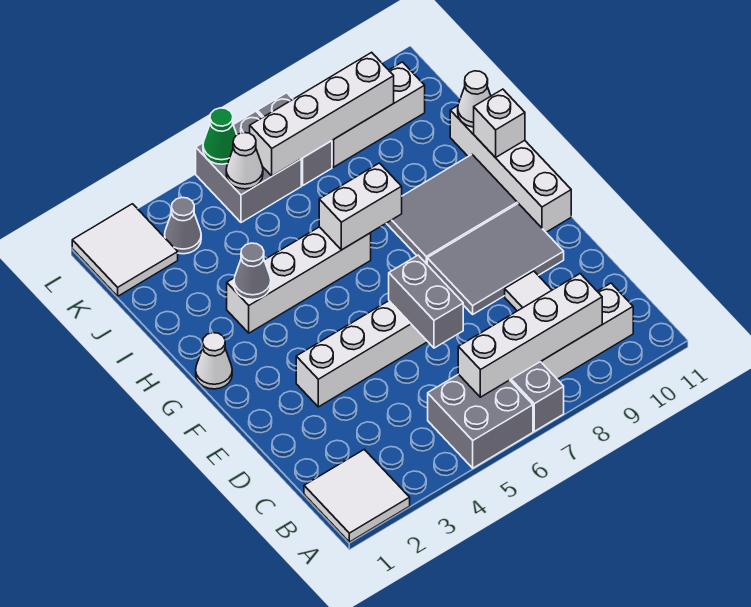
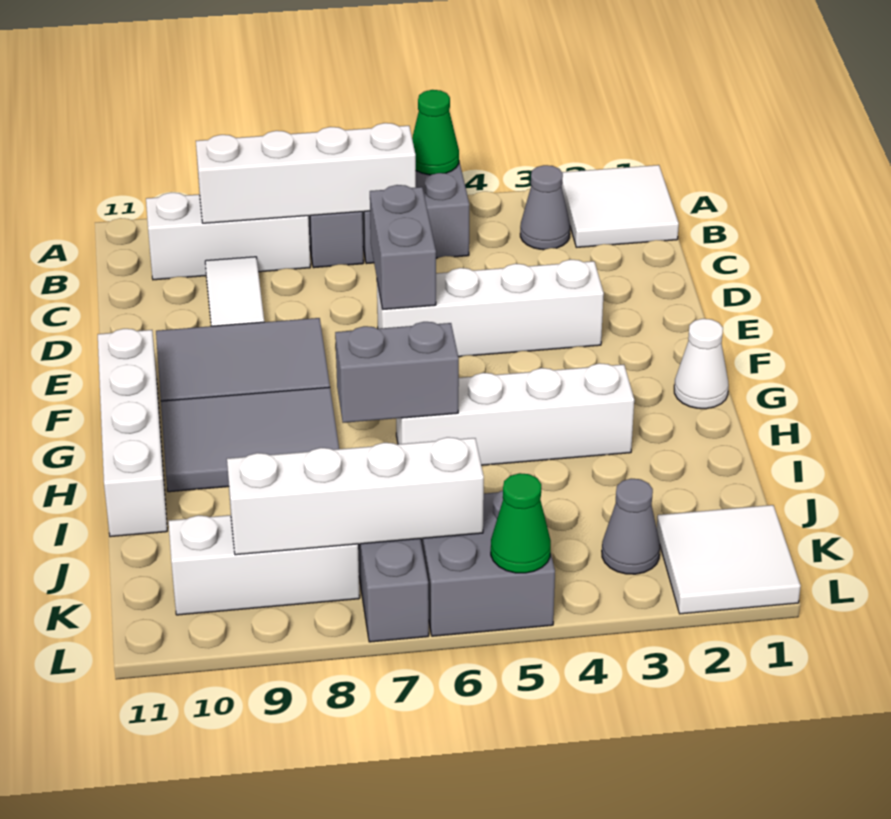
none -> green cone A5 level 2
grey cone H3 level 2 -> grey cone B3 level 1
white brick H6:H7 level 2 -> grey brick H6:H7 level 2
white brick H11 level 2 -> none
white cone I11 level 2 -> none
white cone K5 level 2 -> none

